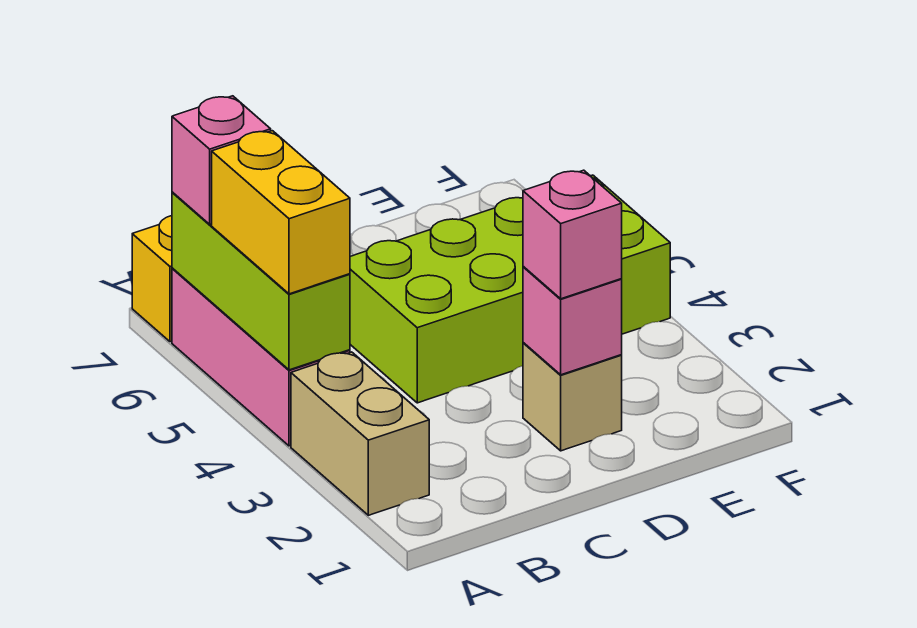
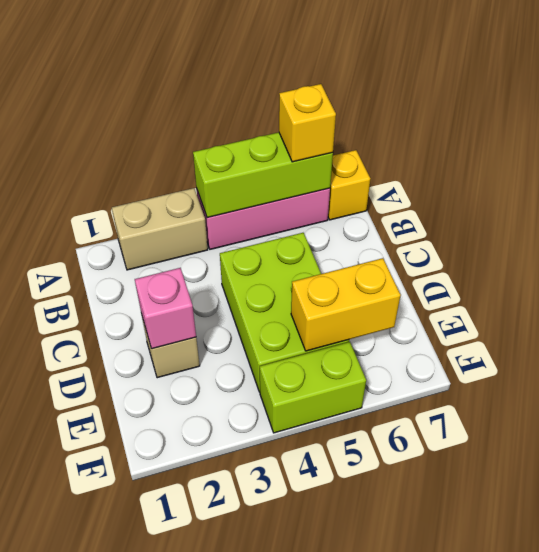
yellow brick A4:A5 level 3 -> yellow brick E5:E6 level 2
pink brick A6 level 3 -> yellow brick A6 level 3
pink brick D2 level 3 -> none

